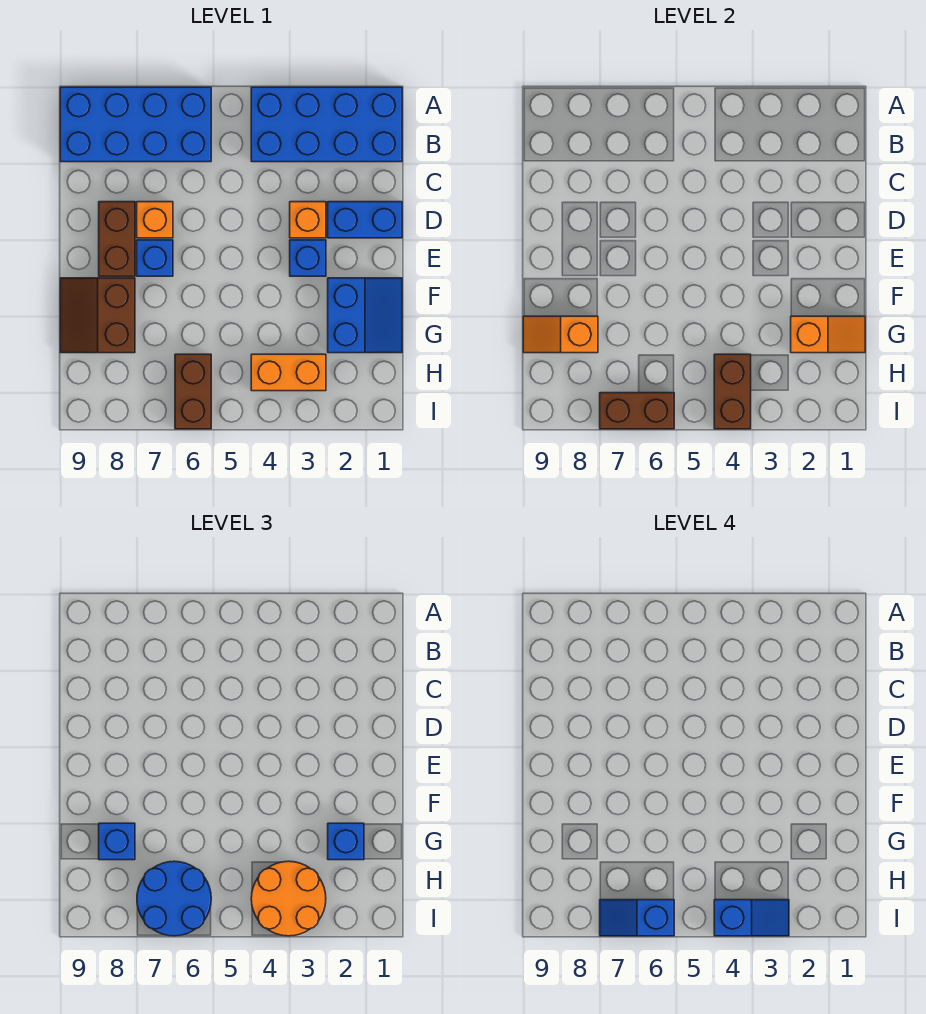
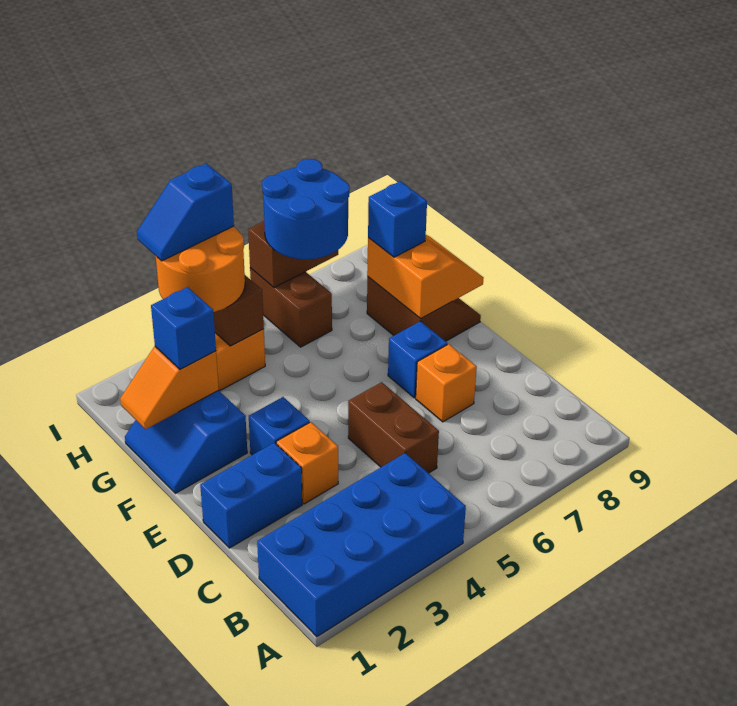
blue brick A6:B9 level 1 -> none
brown brick D8:E8 level 1 -> brown brick C5:D5 level 1
orange slope G8:G9 level 2 top 8 -> orange slope F8:G9 level 2 top 8
blue slope I6:I7 level 4 top 6 -> none

